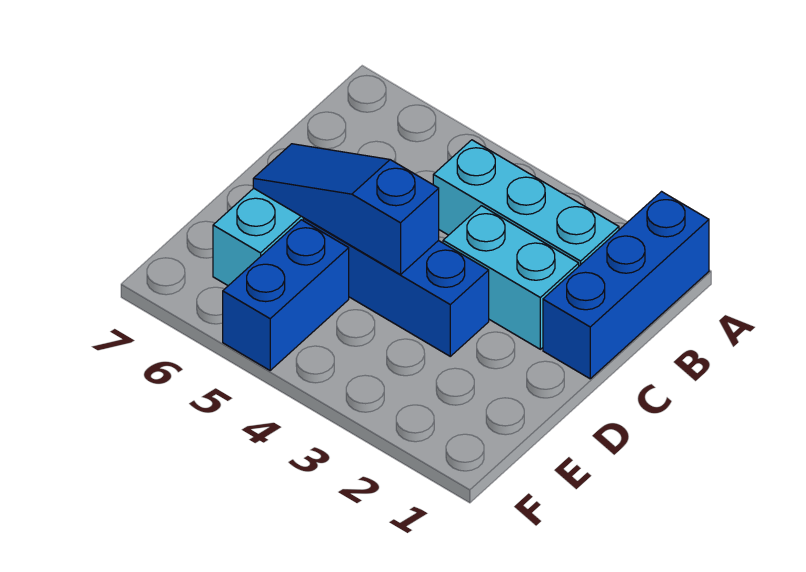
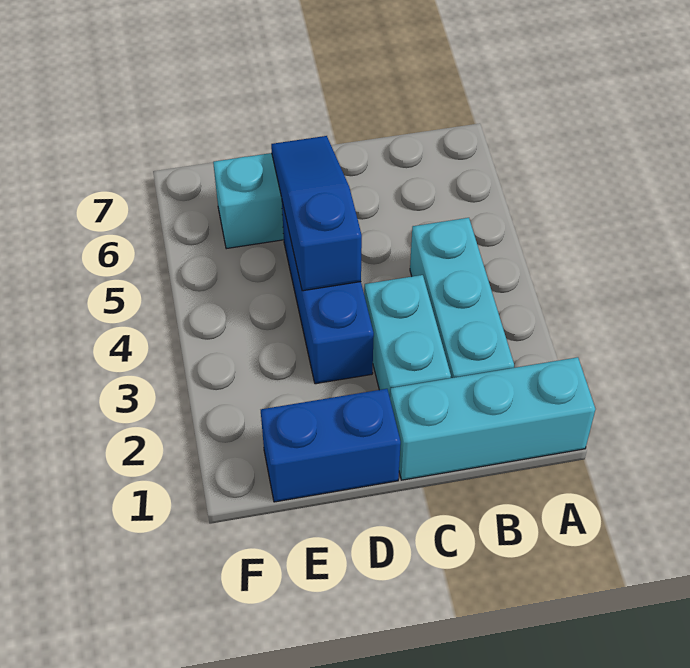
blue brick A1:C1 level 1 -> cyan brick A1:C1 level 1
blue brick E5:F5 level 1 -> blue brick D1:E1 level 1

